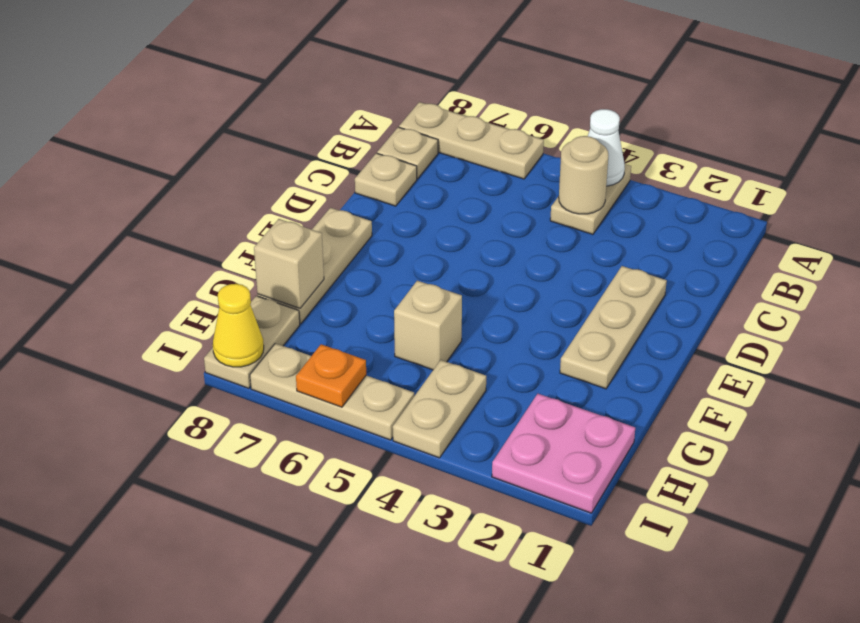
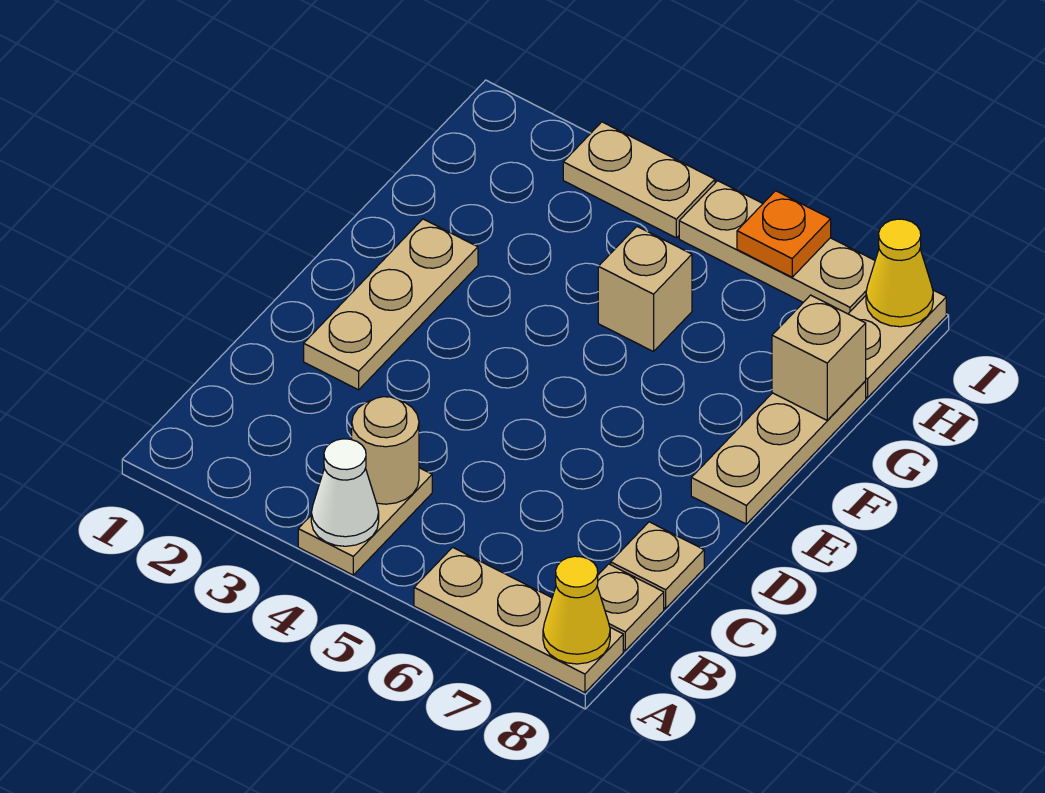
none -> yellow cone A8 level 2
pink plate H1:I2 level 1 -> none
tan plate H4:I4 level 1 -> tan plate I3:I4 level 1

